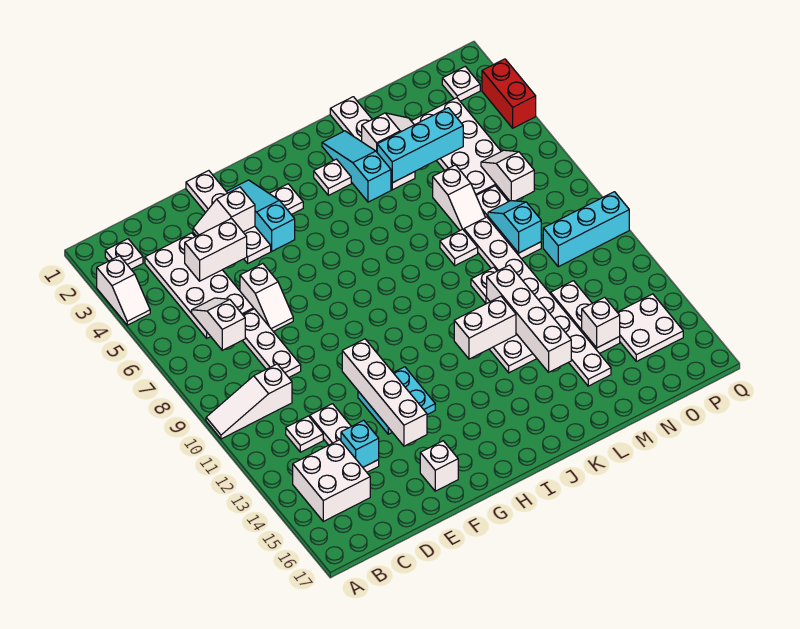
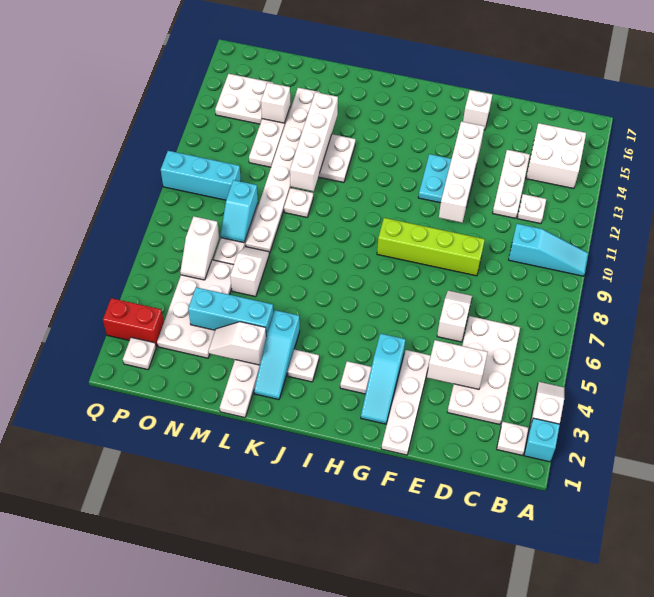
white slope A10:C10 level 1 top C -> cyan slope A10:C10 level 1 top C
white slope C6:C7 level 2 top 7 -> none
white plate D7:D9 level 1 -> none
cyan brick D14 level 2 -> cyan brick A2 level 1
white slope E3:F3 level 2 top F -> none
none -> lime brick E9:H9 level 1
white brick J12:K12 level 2 -> none
white plate L8 level 1 -> none
red brick Q3:Q4 level 1 -> red brick P3:Q3 level 1

